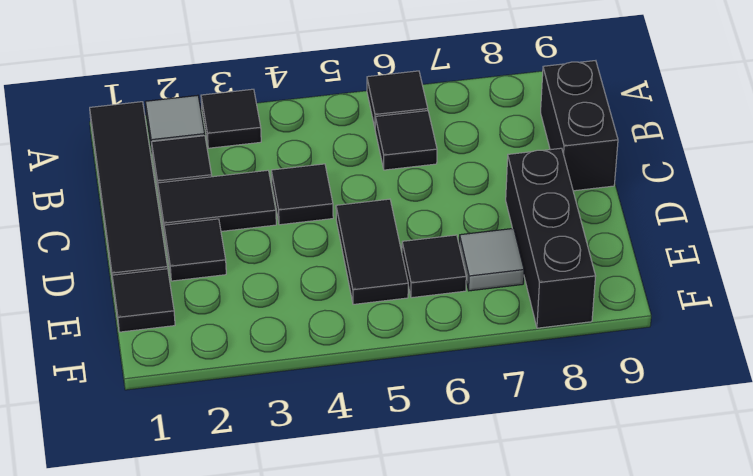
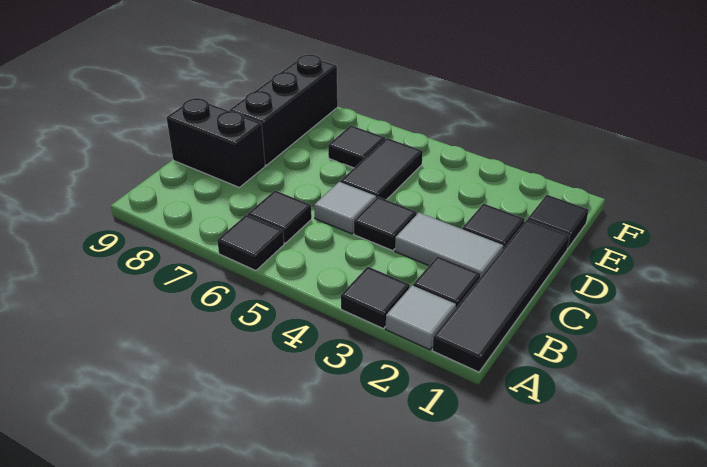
black brick B9:C9 level 1 -> black brick C8:C9 level 1
black tile C2:C3 level 1 -> grey tile C2:C3 level 1
grey tile E7 level 1 -> grey tile C5 level 1

